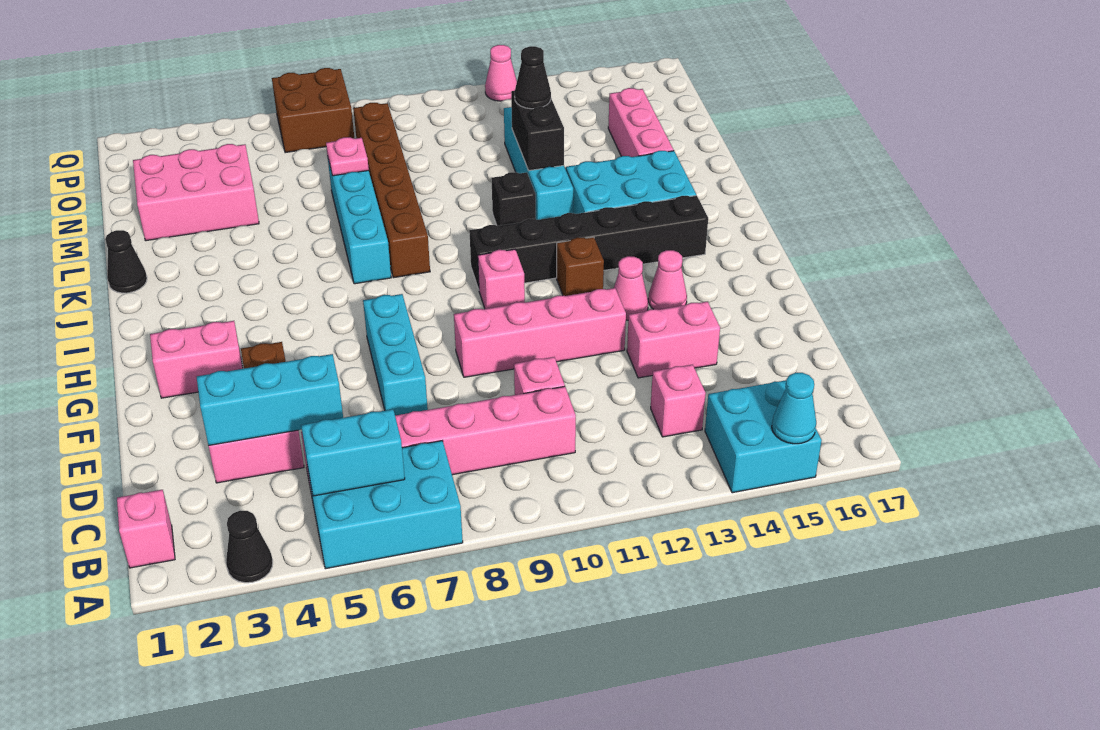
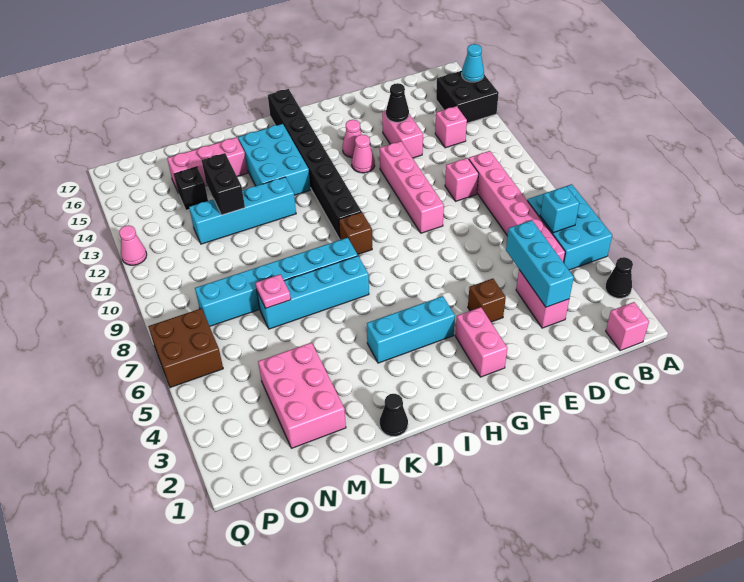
cyan brick A14:B15 level 1 -> black brick A14:B15 level 1
cyan brick B5:B6 level 2 -> cyan brick B6 level 2
cyan brick E7:G7 level 1 -> cyan brick H4:J4 level 1
pink brick H10 level 1 -> none
brown brick H12 level 1 -> brown brick I9 level 1
black brick I10:I15 level 1 -> black brick I10:I17 level 1
brown brick J8:O8 level 1 -> cyan brick J8:O8 level 1
black brick K11 level 1 -> black brick N14 level 1
black brick L12:M12 level 2 -> black brick M12:M13 level 2
black cone M12 level 3 -> black cone E14 level 2

